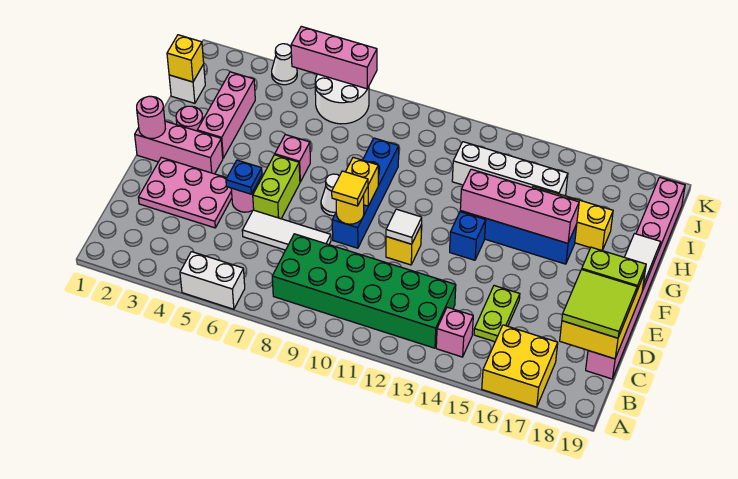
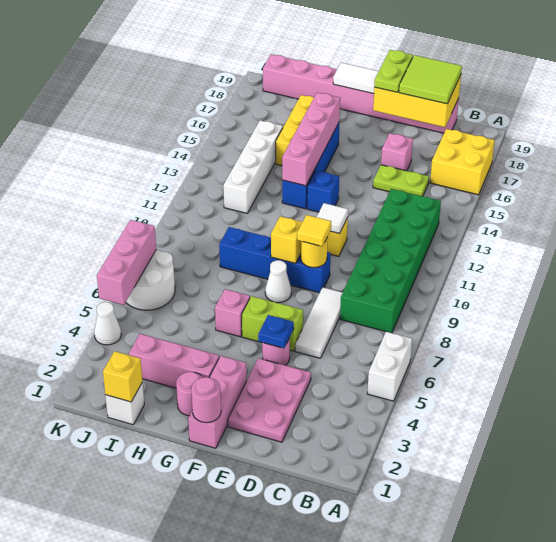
pink brick B14 level 1 -> pink brick D16 level 1

